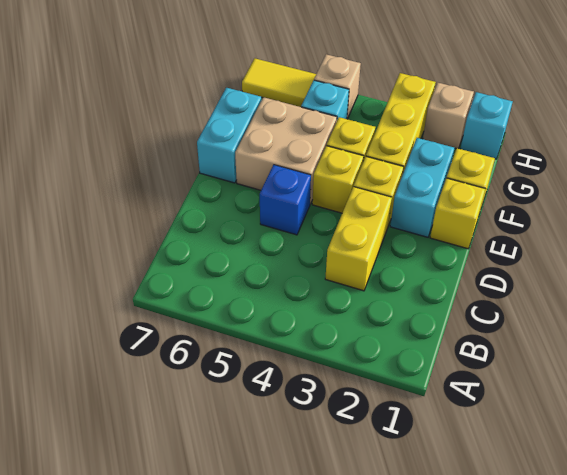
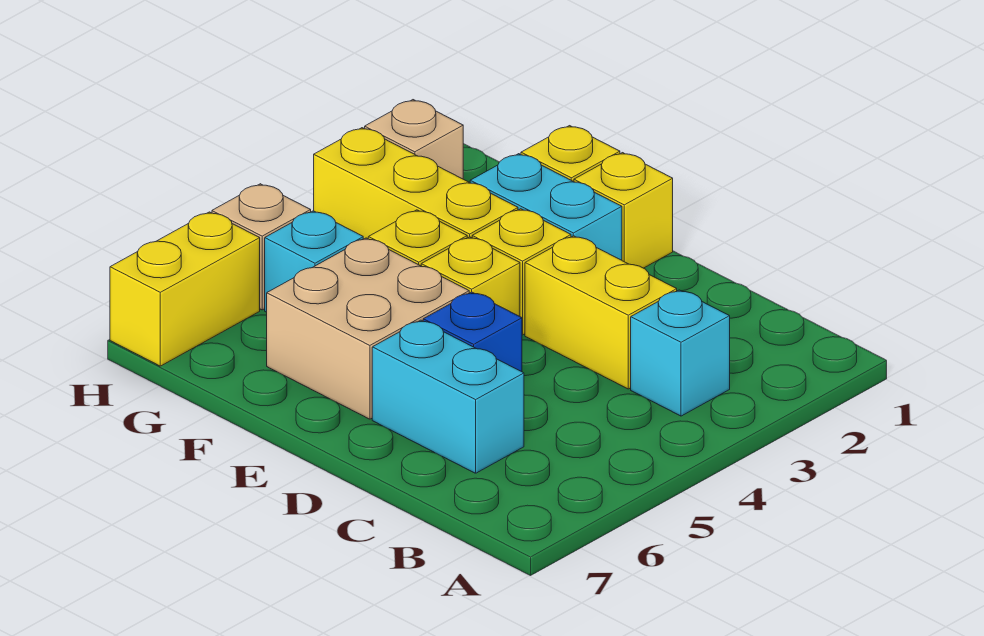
cyan brick E7:F7 level 1 -> cyan brick C6:D6 level 1
cyan brick H1 level 1 -> cyan brick B3 level 1
yellow tile H6:H7 level 1 -> yellow brick H6:H7 level 1

